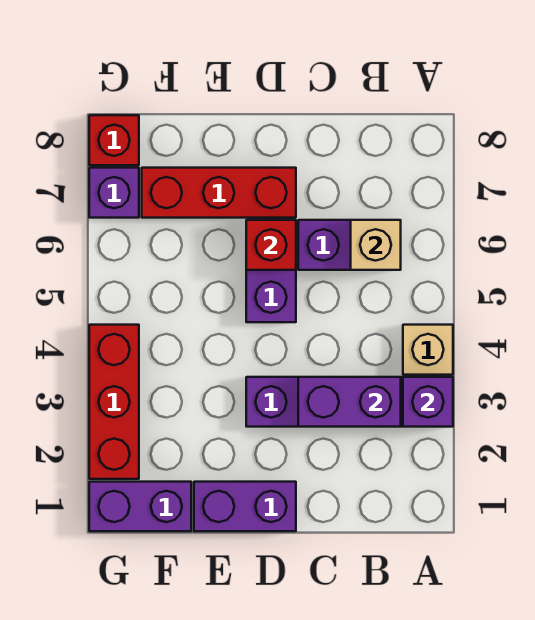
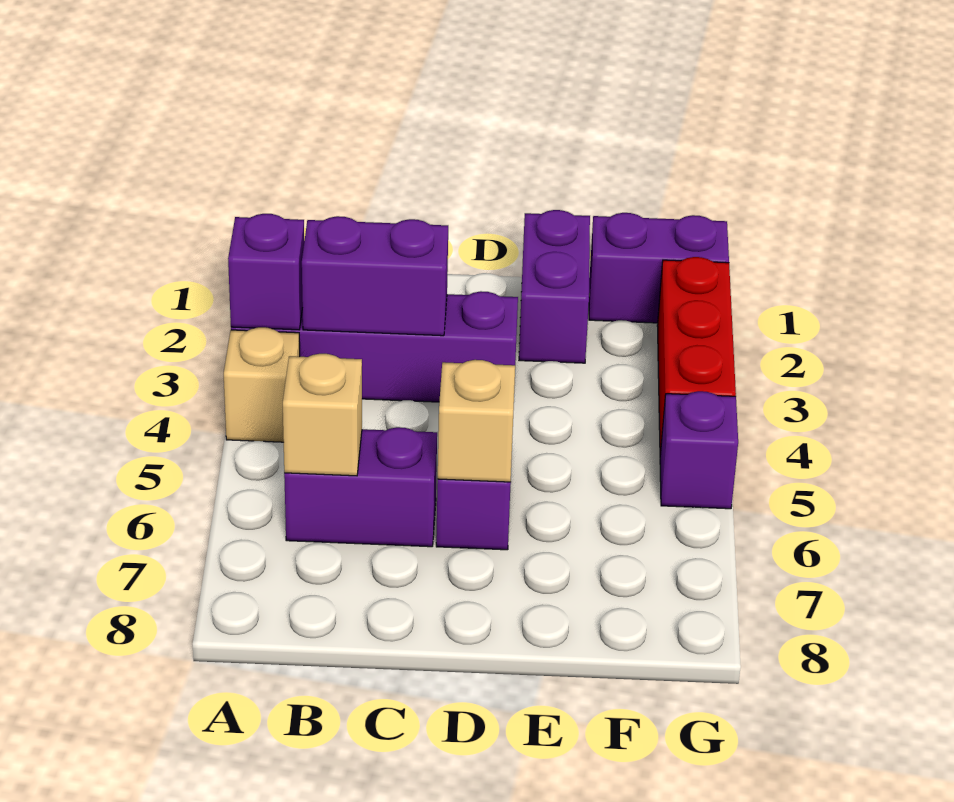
purple brick D1:E1 level 1 -> purple brick E1:E2 level 1
red brick D6 level 2 -> tan brick D6 level 2
red brick D7:F7 level 1 -> none
purple brick G7 level 1 -> purple brick G5 level 1
red brick G8 level 1 -> none

